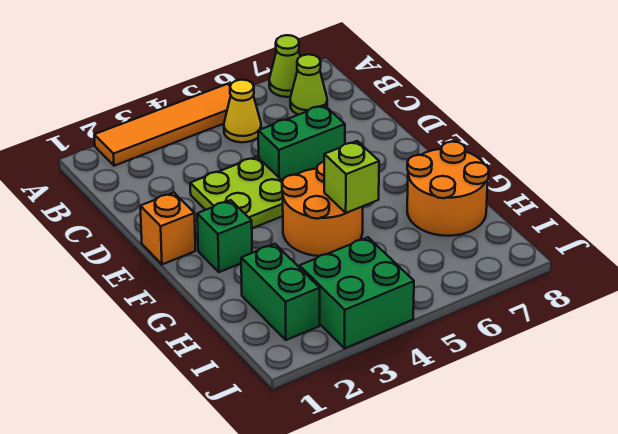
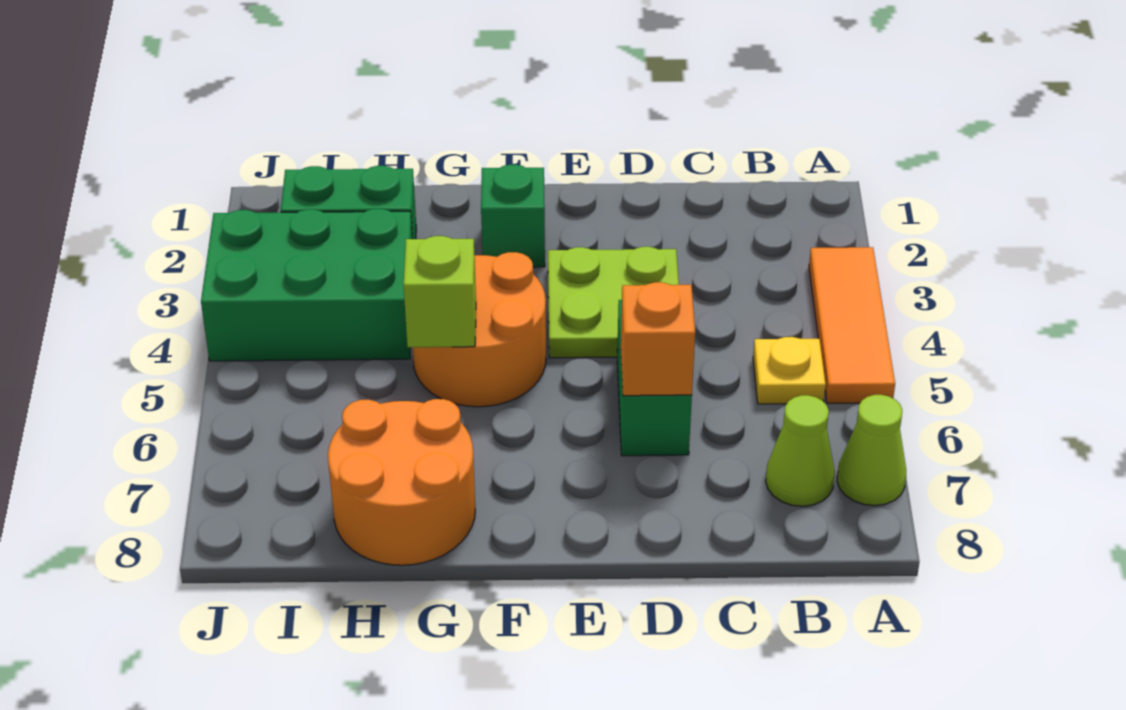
orange tile A2:A5 level 1 -> orange tile A3:A5 level 1
yellow cone B5 level 1 -> yellow plate B5 level 1
orange brick E1 level 1 -> orange brick D6 level 2
green brick I3:J4 level 1 -> green brick H3:J4 level 1

